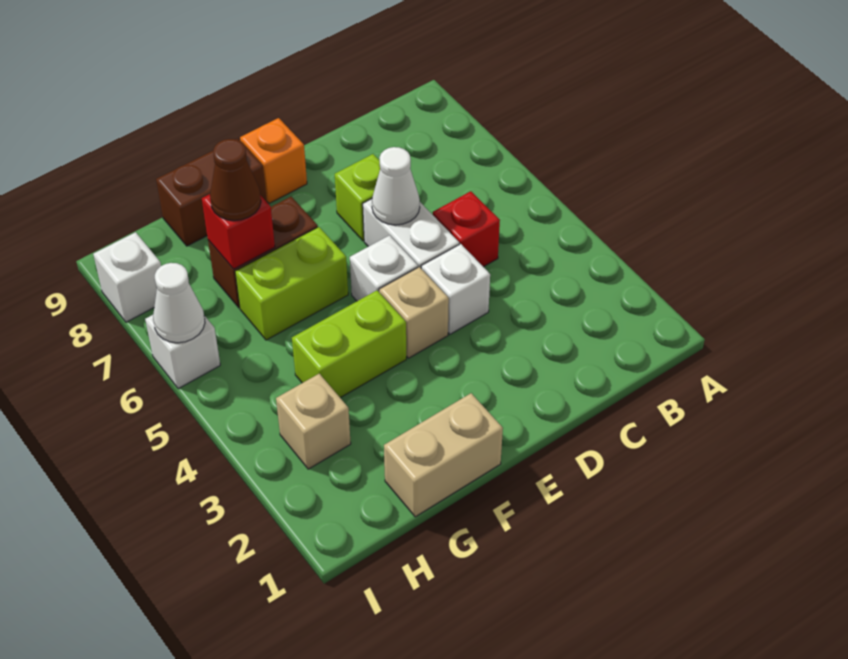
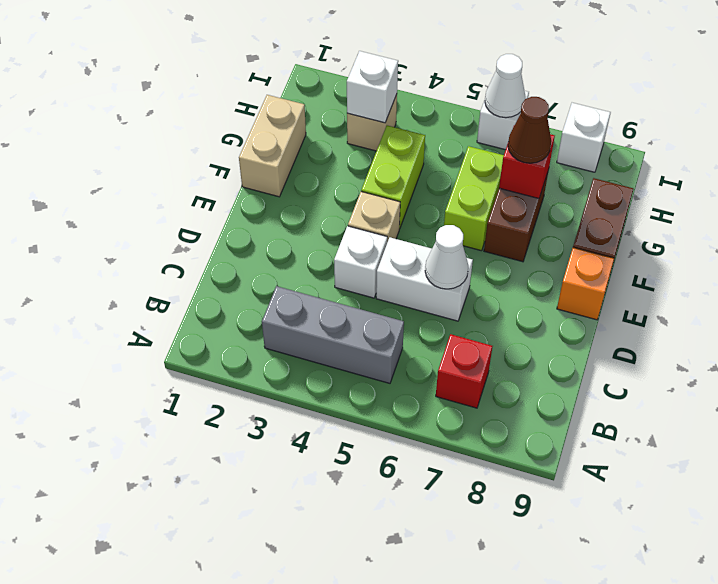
none -> grey brick B3:B5 level 1
red brick C5 level 1 -> red brick B7 level 1
lime brick D7 level 1 -> none
white brick E5 level 1 -> white brick H3 level 2

